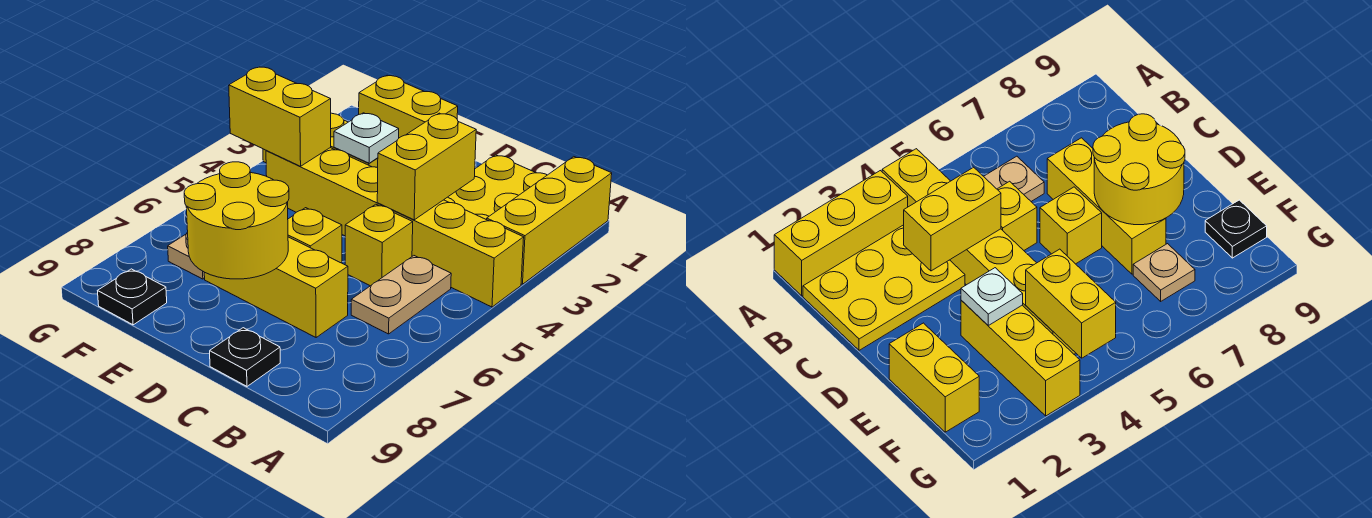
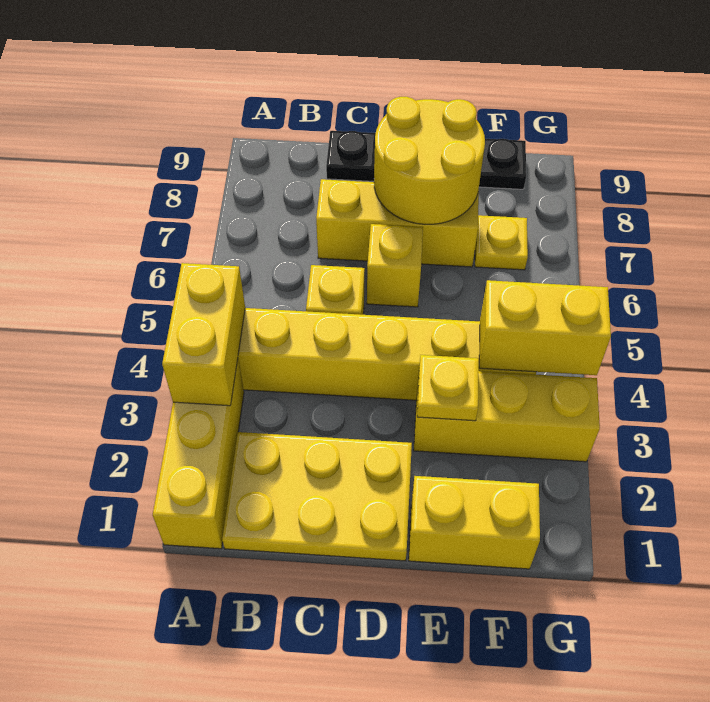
yellow plate B1:C3 level 1 -> yellow plate B1:D2 level 1
tan plate B5:B6 level 1 -> none
yellow brick C3:C4 level 2 -> yellow brick A3:A4 level 2
white plate E3 level 2 -> yellow plate E3 level 2
tan plate F7 level 1 -> yellow plate F7 level 1

